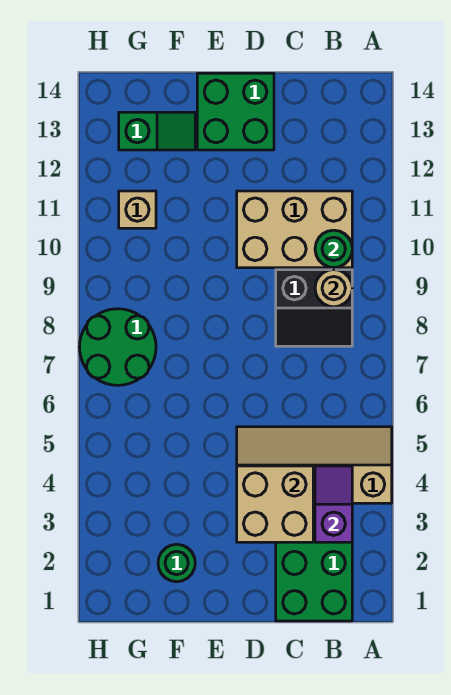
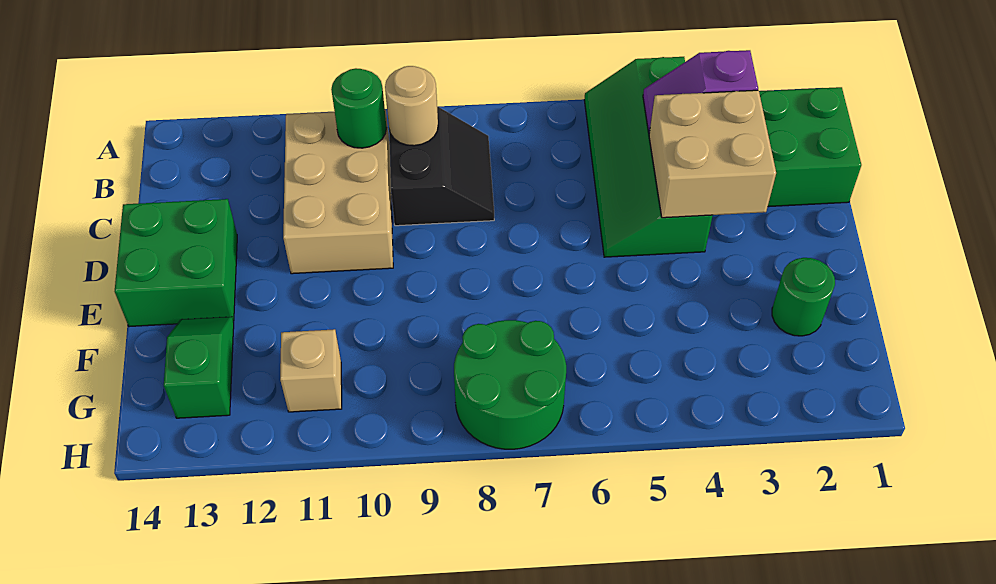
tan slope A4:D5 level 1 top 4 -> green slope A4:D5 level 1 top 4

